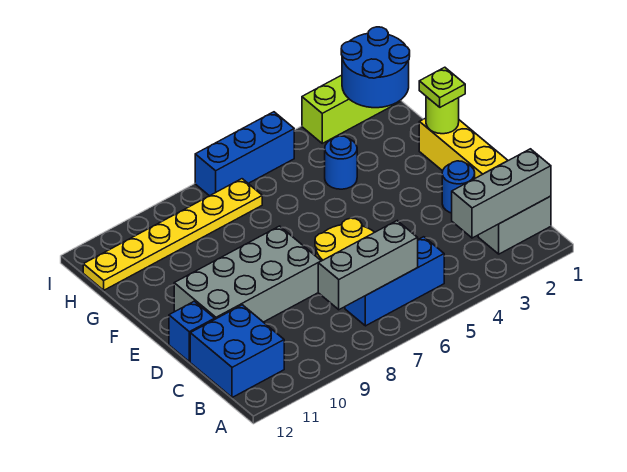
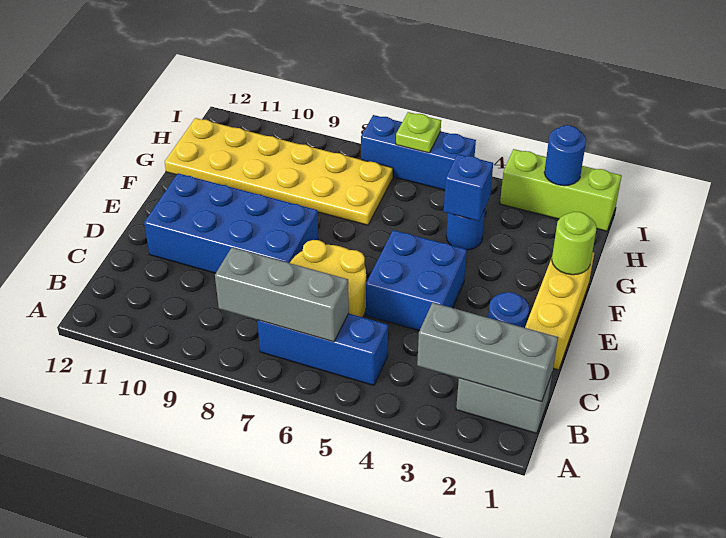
blue brick B11:C12 level 1 -> blue brick D4:E5 level 1
grey brick D8:E11 level 1 -> blue brick D8:E11 level 1
blue brick D12 level 1 -> blue brick G4 level 2
lime plate F1 level 3 -> lime plate I6 level 2
blue round brick H1:I2 level 2 -> blue round brick I2 level 2
yellow plate H7:H12 level 1 -> yellow plate G7:H12 level 1

